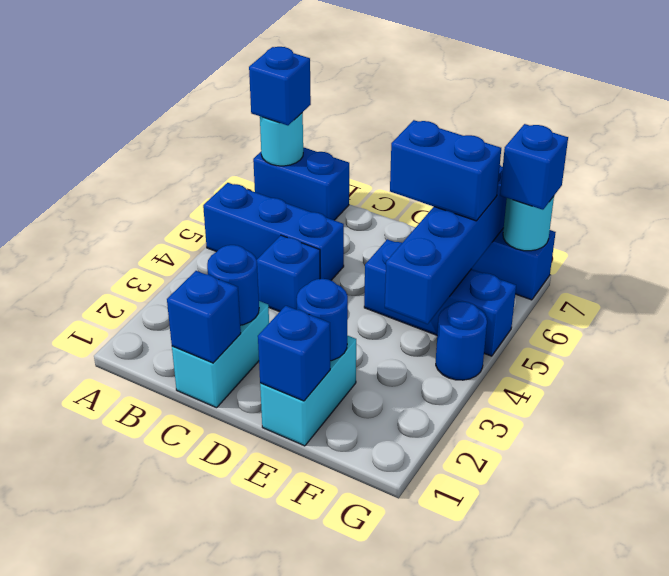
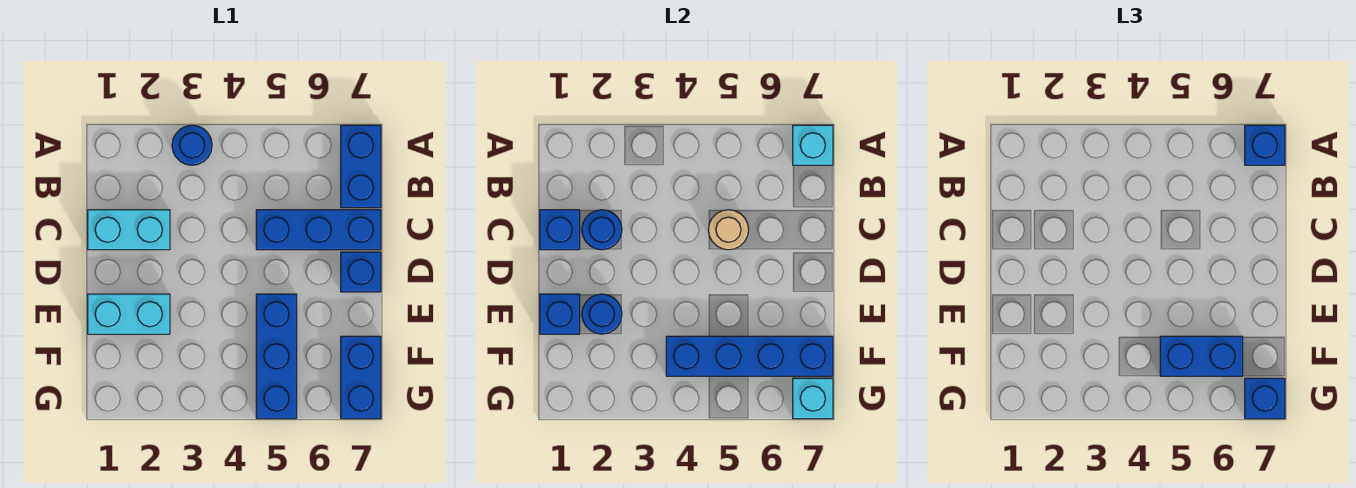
blue brick A5:C5 level 1 -> blue brick C5:C7 level 1
cyan round brick A7 level 2 -> cyan brick A7 level 2
blue brick C4 level 1 -> blue brick D7 level 1
none -> tan round brick C5 level 2
blue brick E6:F6 level 3 -> blue brick F5:F6 level 3
blue round brick G4 level 1 -> blue round brick A3 level 1
cyan round brick G7 level 2 -> cyan brick G7 level 2

